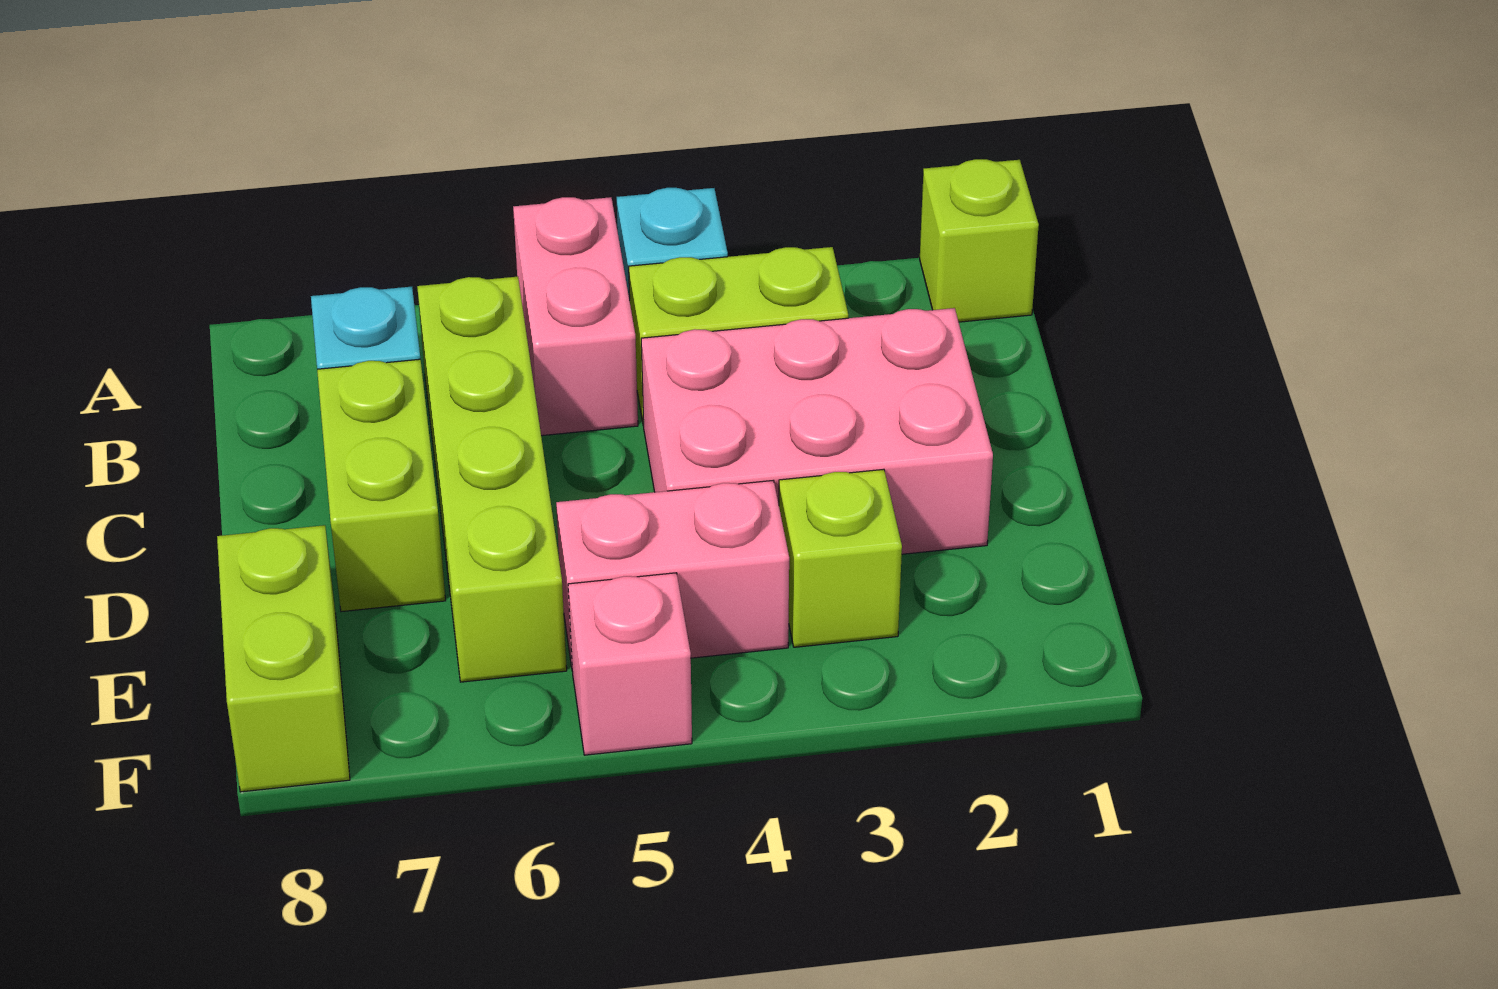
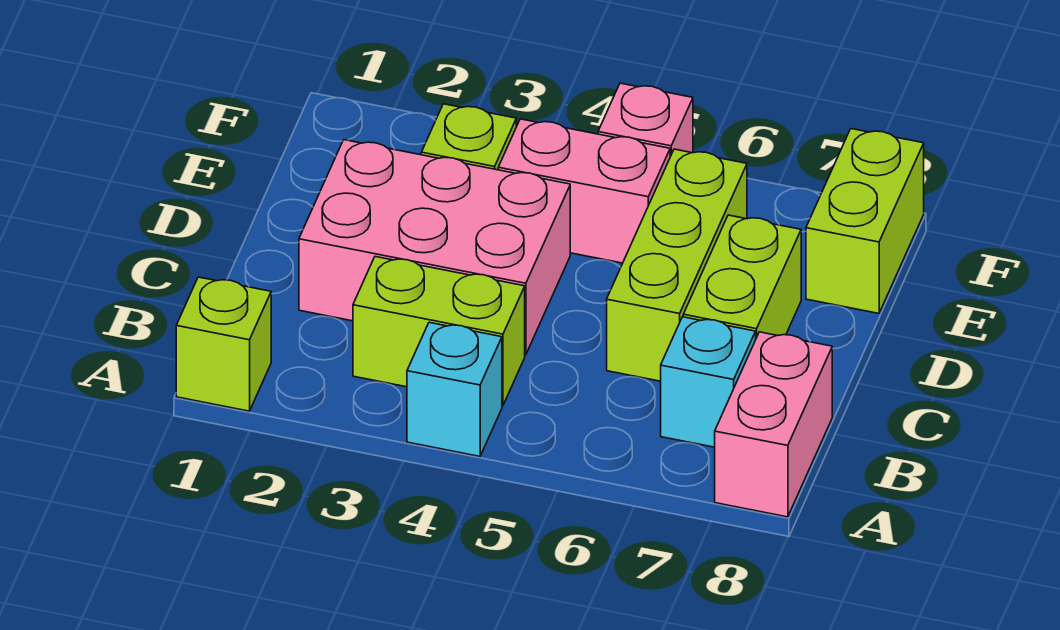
pink brick A5:B5 level 1 -> pink brick A8:B8 level 1
lime brick B6:E6 level 1 -> lime brick C6:E6 level 1

